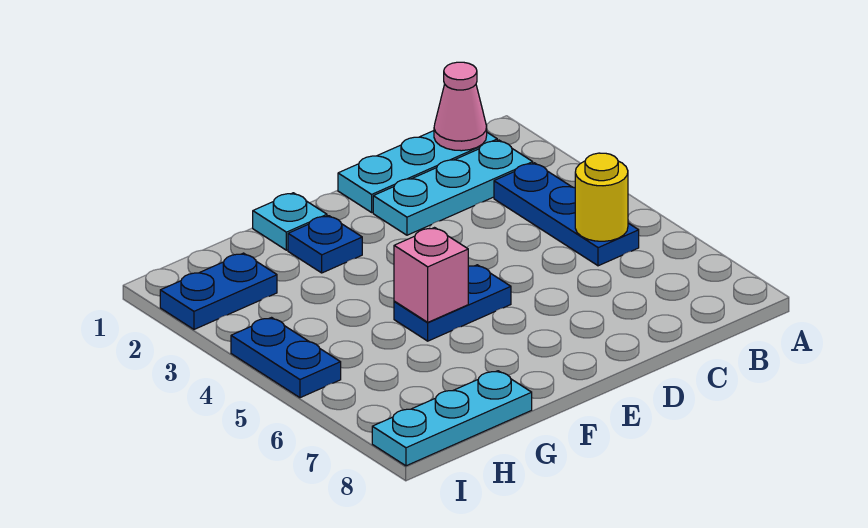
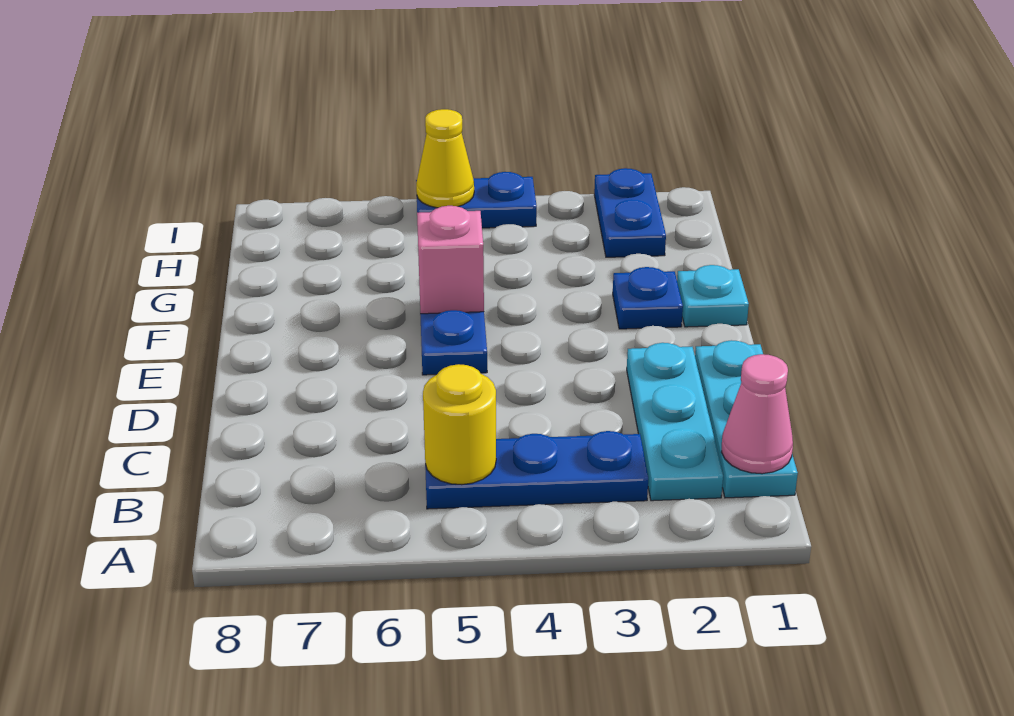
cyan plate G8:I8 level 1 -> none
none -> yellow cone I5 level 2

